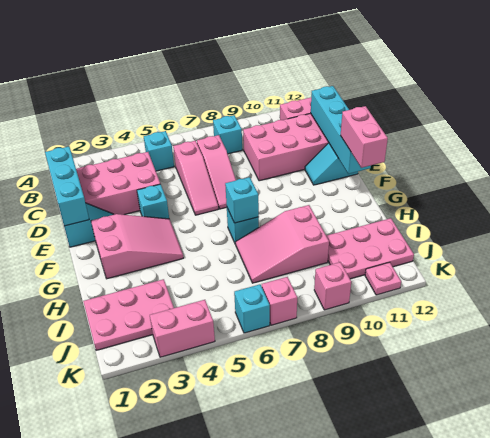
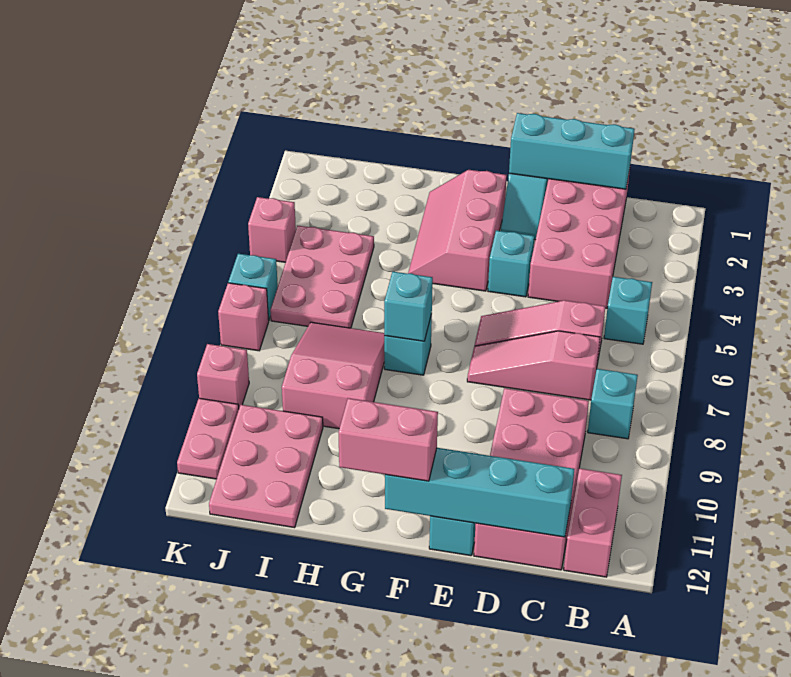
pink slope F2:G4 level 1 top 2 -> pink slope F2:G4 level 1 top F
pink plate I1:J3 level 1 -> pink plate I4:J6 level 1
pink brick K3:K4 level 1 -> pink brick K4 level 1
pink plate K11 level 1 -> pink plate K10:K11 level 1

